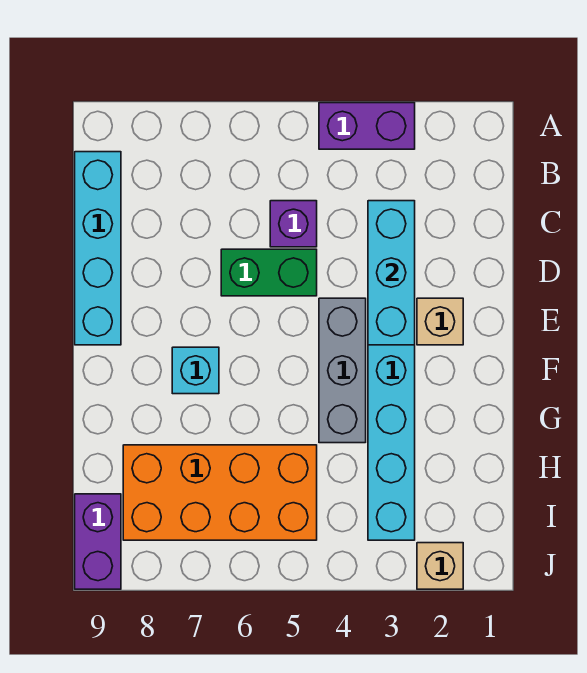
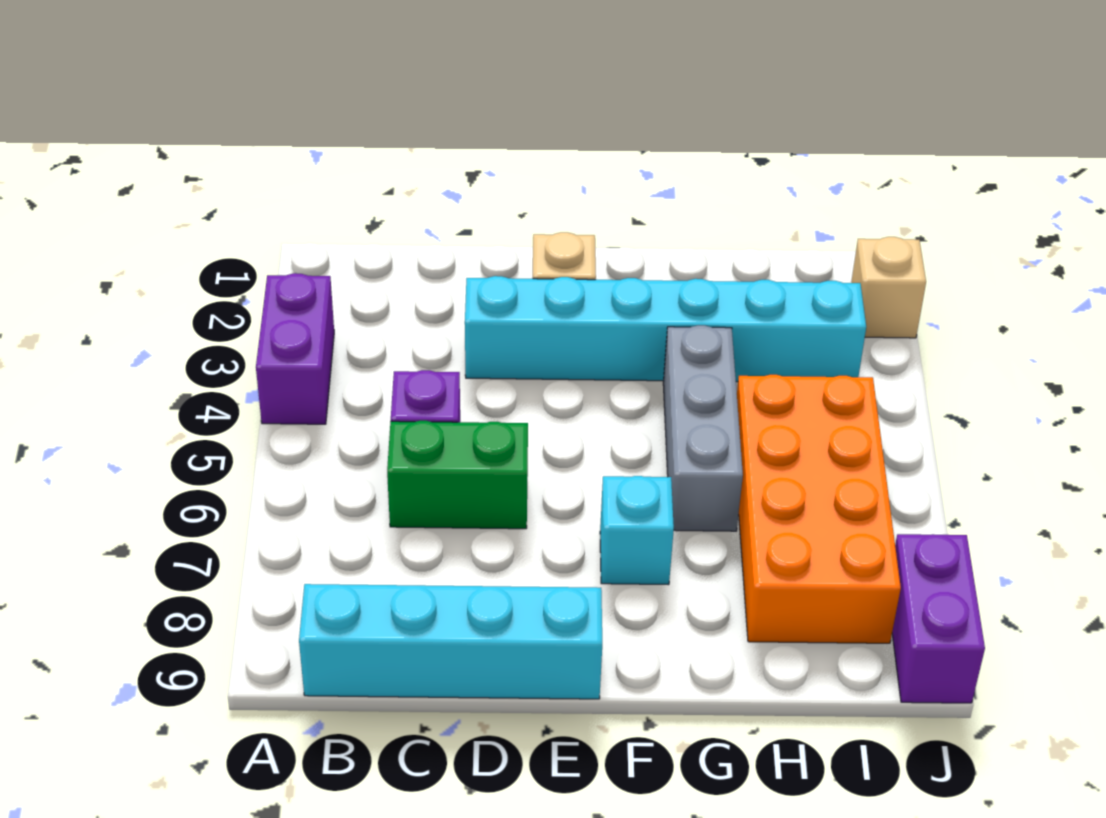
cyan brick C3:E3 level 2 -> none
green brick D5:D6 level 1 -> green brick C6:D6 level 1
grey brick E4:G4 level 1 -> grey brick G4:G6 level 1
purple brick I9:J9 level 1 -> purple brick J8:J9 level 1

